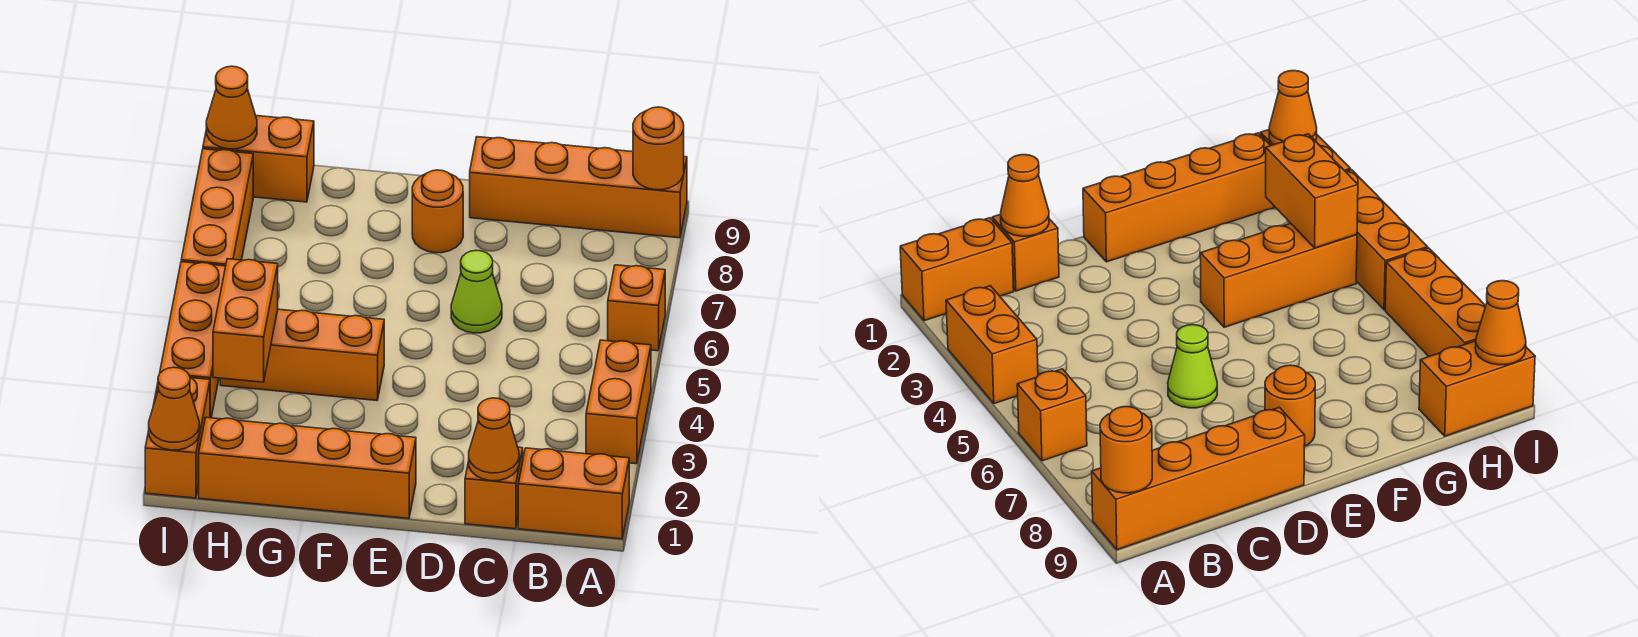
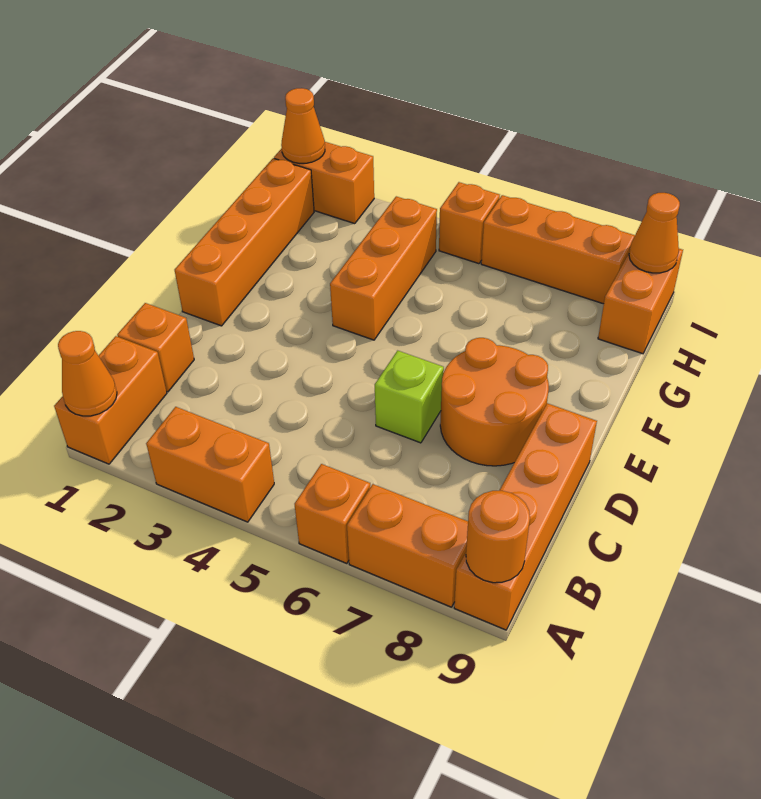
orange cone C1 level 2 -> orange cone A1 level 2
lime cone D6 level 1 -> lime brick D6 level 1
orange round brick E8 level 1 -> orange round brick D7:E8 level 1
orange brick H3:H4 level 2 -> orange brick A7:A8 level 1
orange brick I3:I5 level 1 -> orange brick I5 level 1

